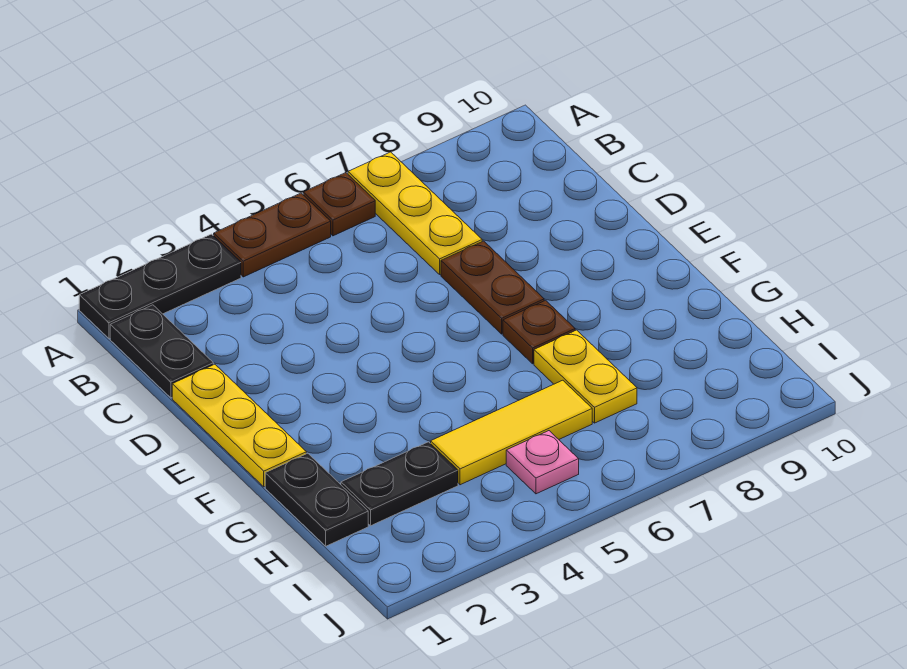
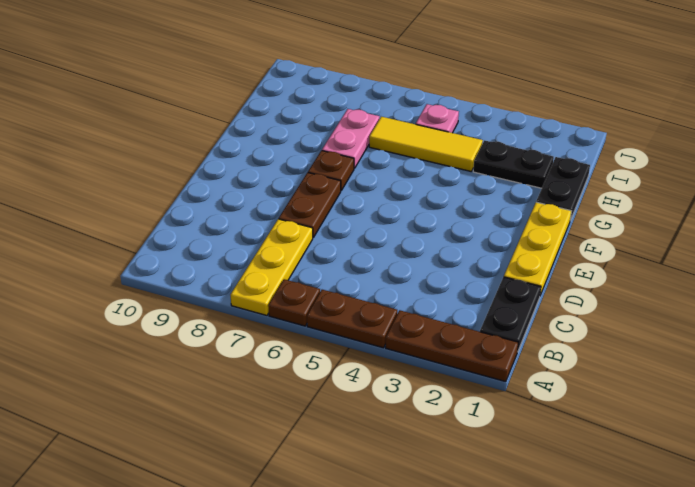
black plate A1:A3 level 1 -> brown plate A1:A3 level 1
yellow plate G7:H7 level 1 -> pink plate G7:H7 level 1

